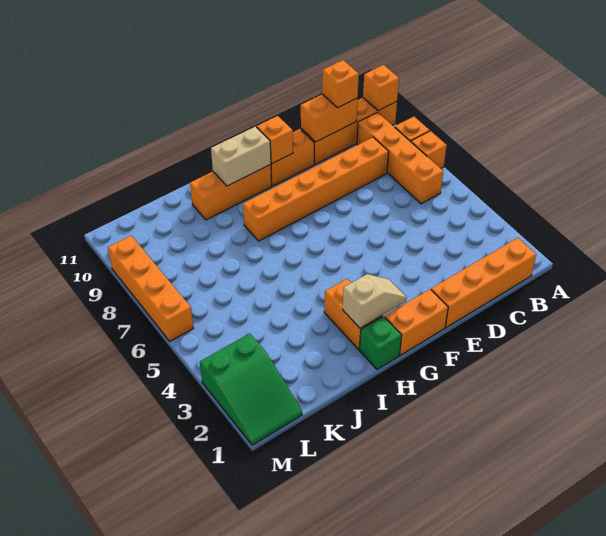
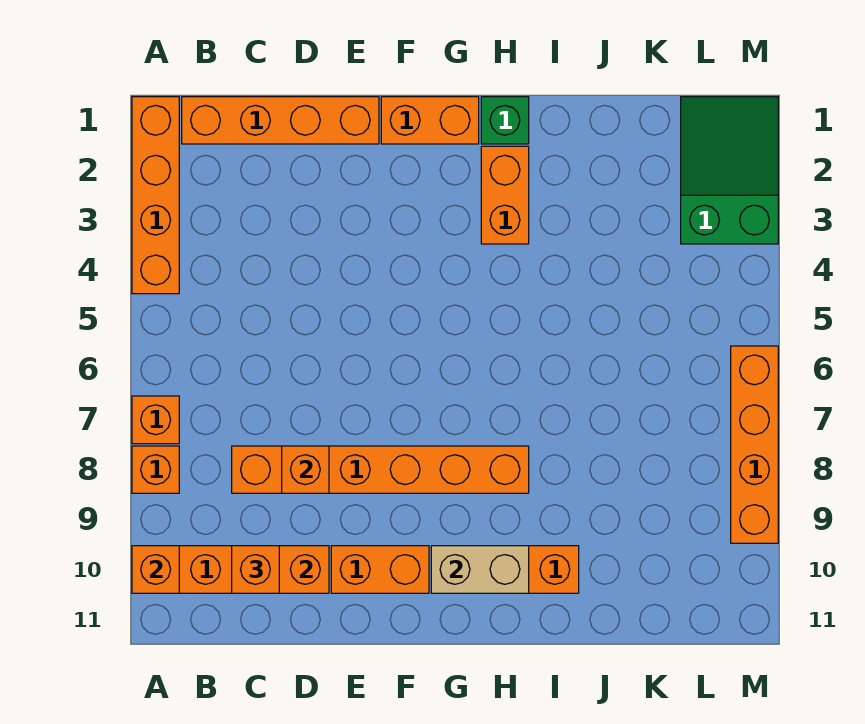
orange brick B6:B9 level 1 -> orange brick A1:A4 level 1
orange brick F10 level 2 -> orange brick D8 level 2
tan slope G2:H2 level 2 top H -> none

